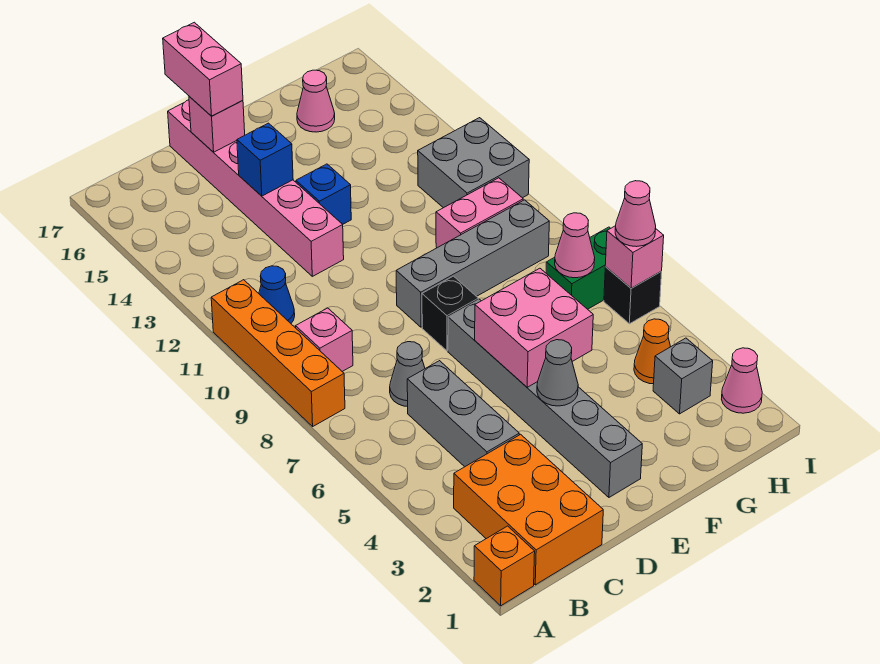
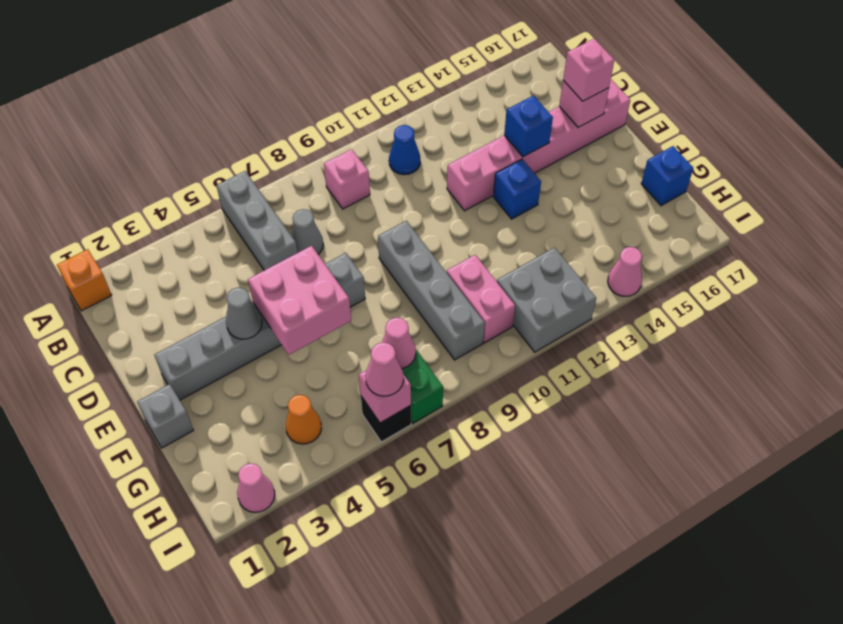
orange brick A8:A11 level 1 -> none
orange brick B1:C3 level 1 -> none
grey brick C4:C6 level 1 -> grey brick A6:C6 level 1
pink brick D16:D17 level 3 -> pink brick D16 level 3
black brick E8 level 1 -> none
pink cone G16 level 1 -> pink cone I14 level 1
none -> blue brick G17 level 1
grey brick H3 level 1 -> grey brick F1 level 1

